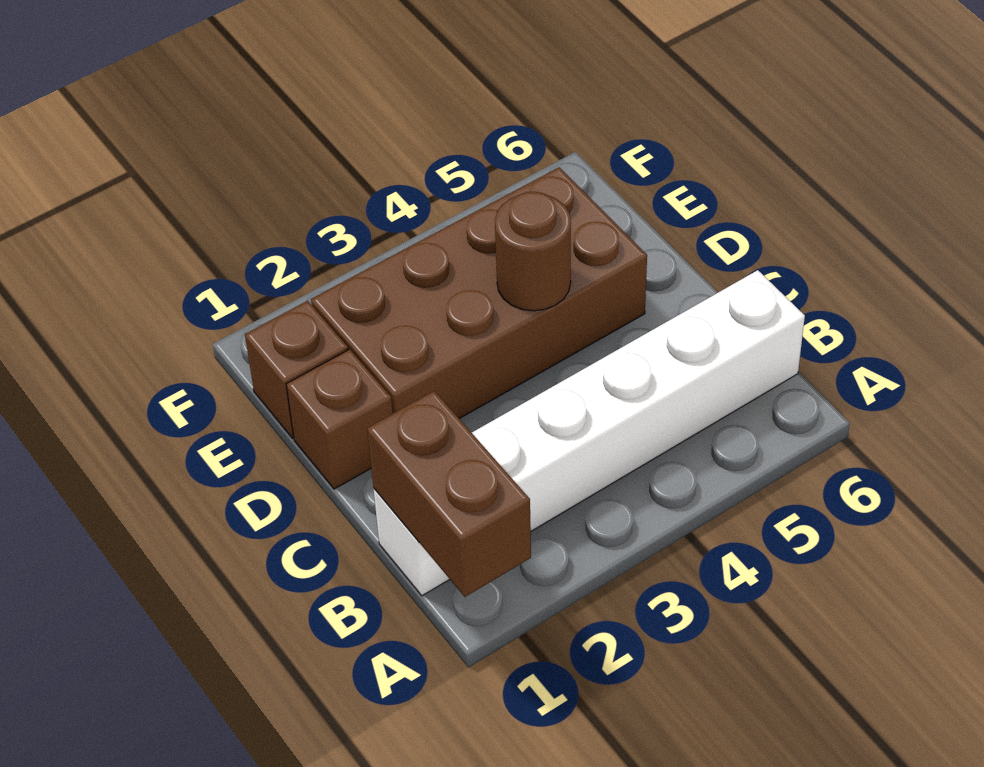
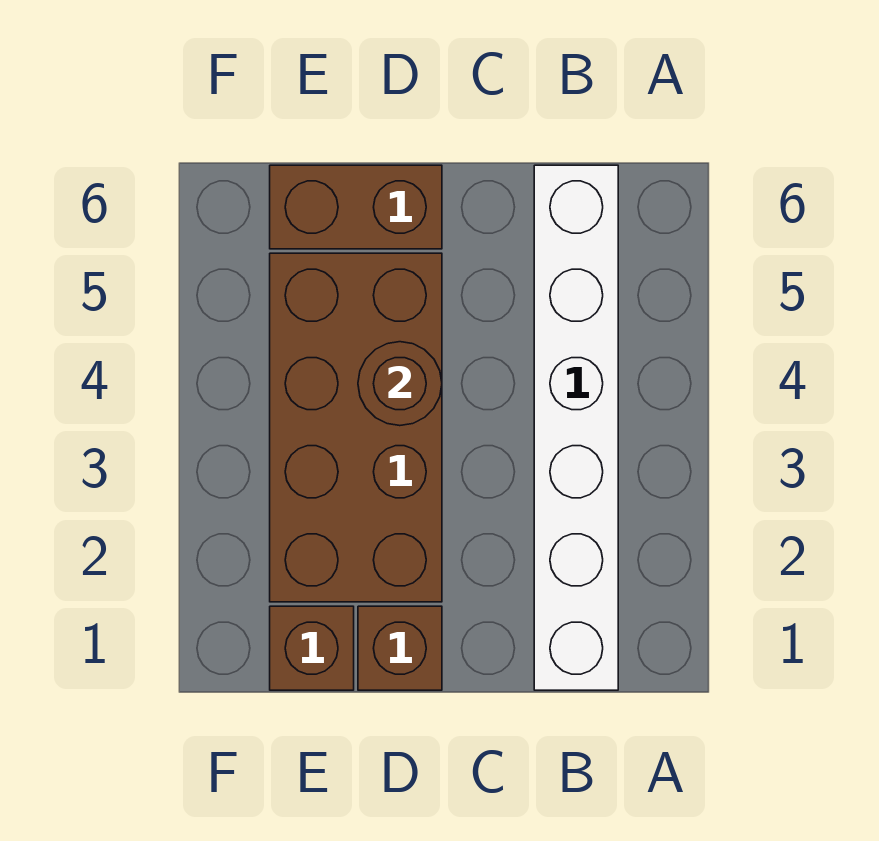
brown brick A1:B1 level 2 -> brown brick D6:E6 level 1

